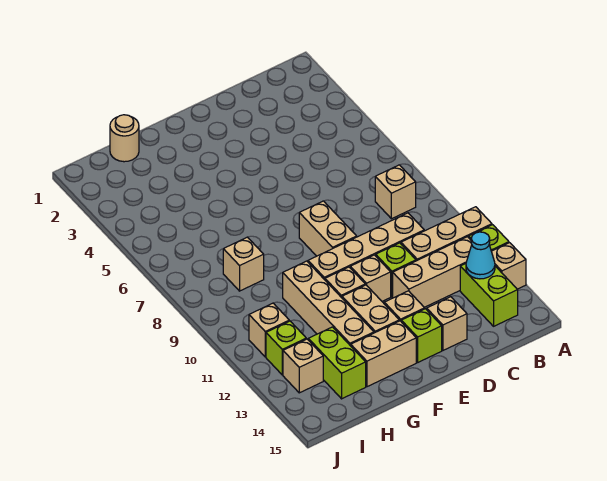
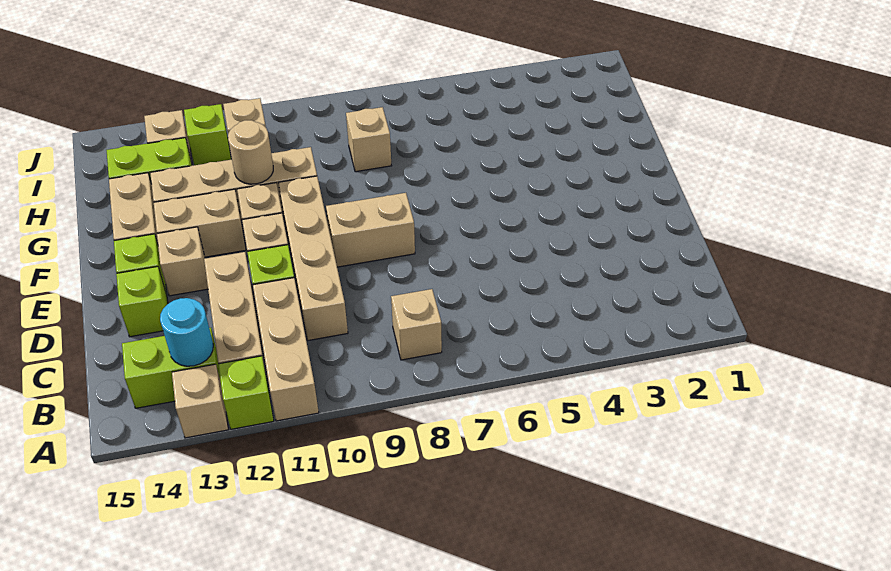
cyan cone B13 level 2 -> cyan round brick B13 level 2
tan brick D14 level 1 -> lime brick D14 level 1
tan round brick H1 level 1 -> tan round brick G11 level 2

